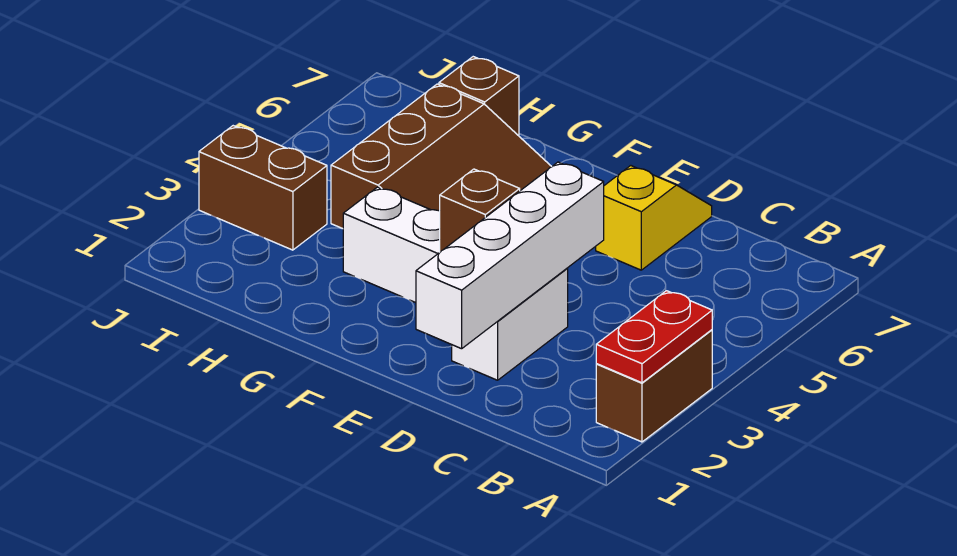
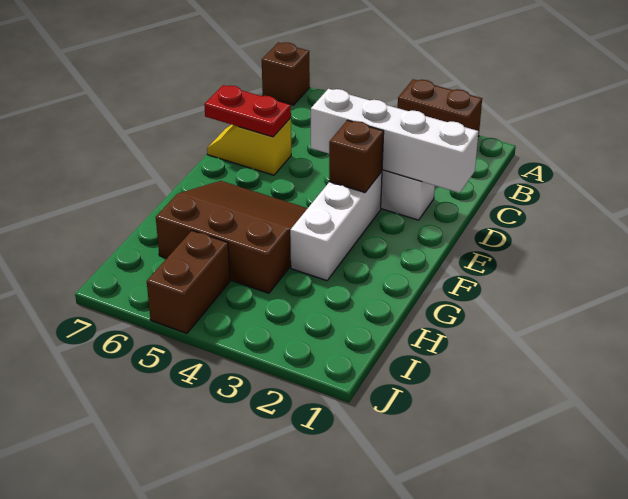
red plate A2:A3 level 2 -> red plate D6:D7 level 2
brown brick H7 level 1 -> brown brick A7 level 1
brown brick I3:J3 level 1 -> brown brick I5:J5 level 1

